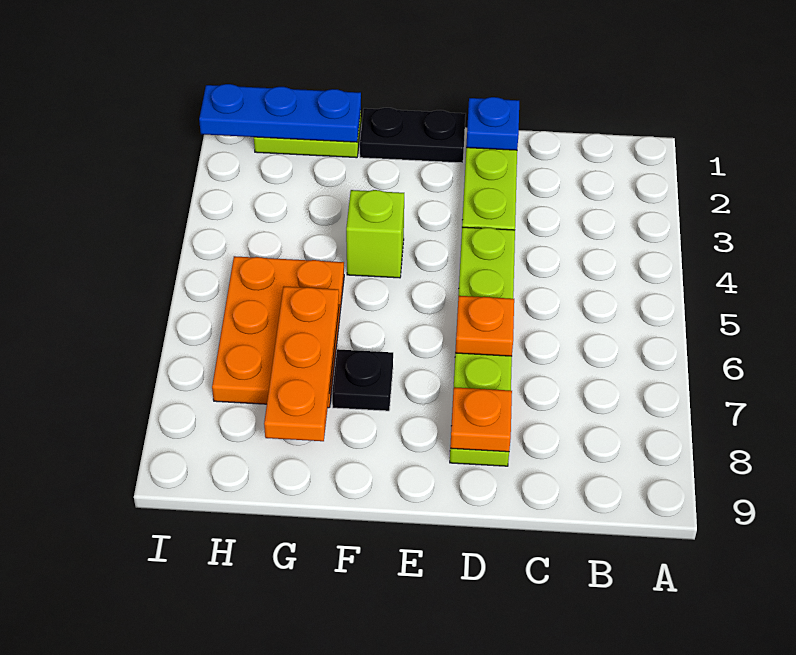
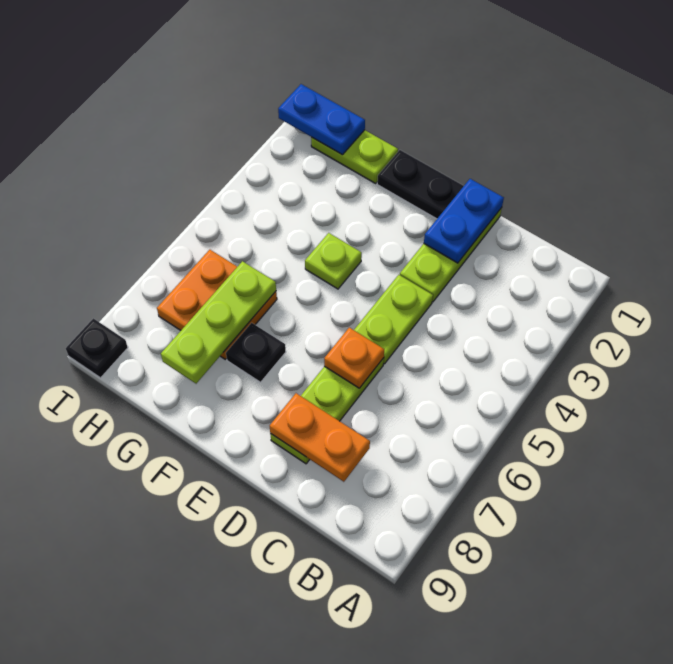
blue plate D1 level 2 -> blue plate D1:D2 level 2
orange plate D8 level 2 -> orange plate C8:D8 level 2
lime brick F4 level 1 -> lime plate F4 level 1
blue plate G1:I1 level 2 -> blue plate H1:I1 level 2
orange plate G5:H7 level 1 -> orange plate G6:H7 level 1
orange plate G6:G8 level 2 -> lime plate G6:G8 level 2
none -> black plate I9 level 1

